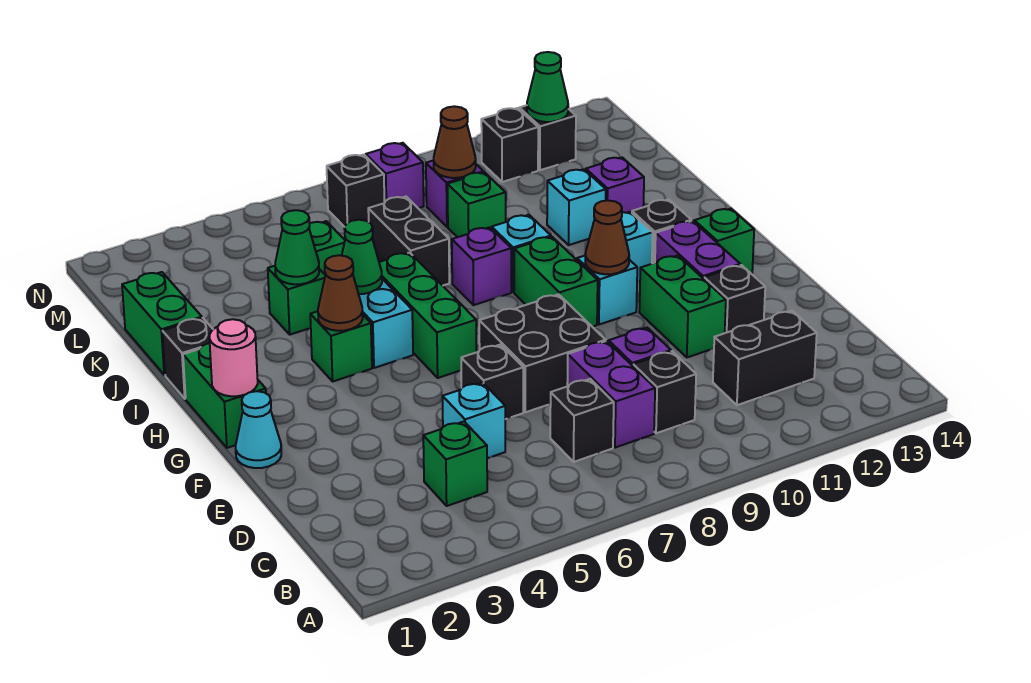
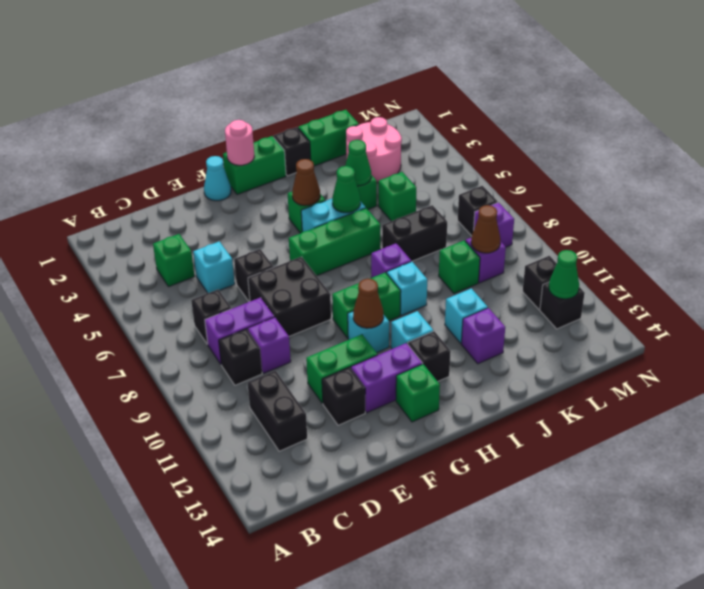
none -> pink round brick K2:L3 level 1

